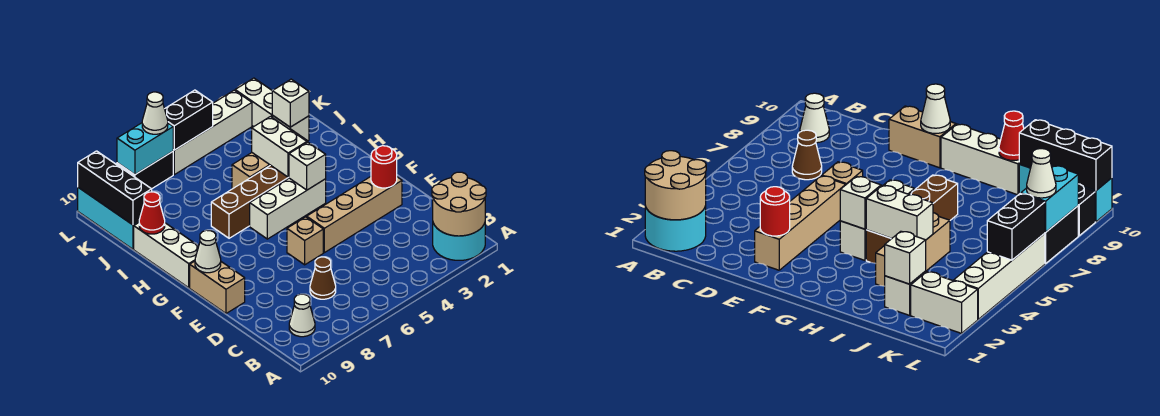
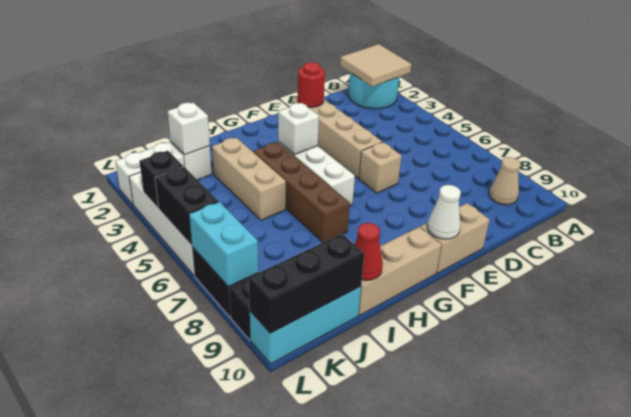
tan round brick A1:B2 level 2 -> tan tile A1:B2 level 2
white cone B9 level 1 -> tan cone B9 level 1
brown cone C7 level 1 -> none
white brick G10:I10 level 1 -> tan brick G10:I10 level 1
white brick H4:I4 level 2 -> none
none -> black brick L4 level 2
white cone L7 level 3 -> none

